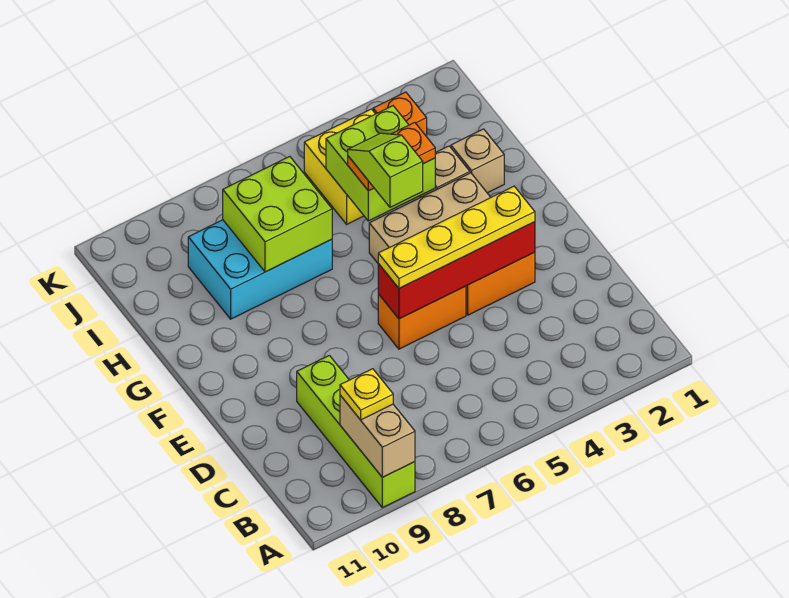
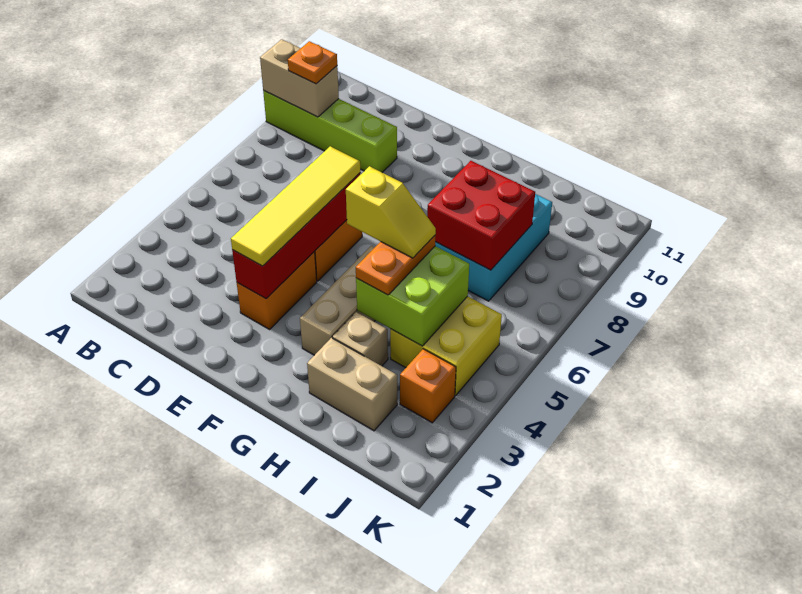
yellow plate B9 level 3 -> orange plate B9 level 3
yellow plate E3:E6 level 3 -> yellow tile E3:E6 level 3
lime slope G5:H5 level 4 top G -> yellow slope G5:H5 level 4 top G
tan brick H2 level 1 -> tan brick H2:I2 level 1
lime brick H7:I8 level 2 -> red brick H7:I8 level 2

